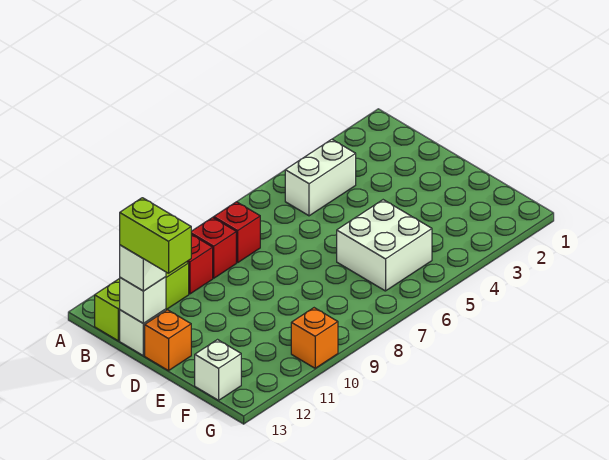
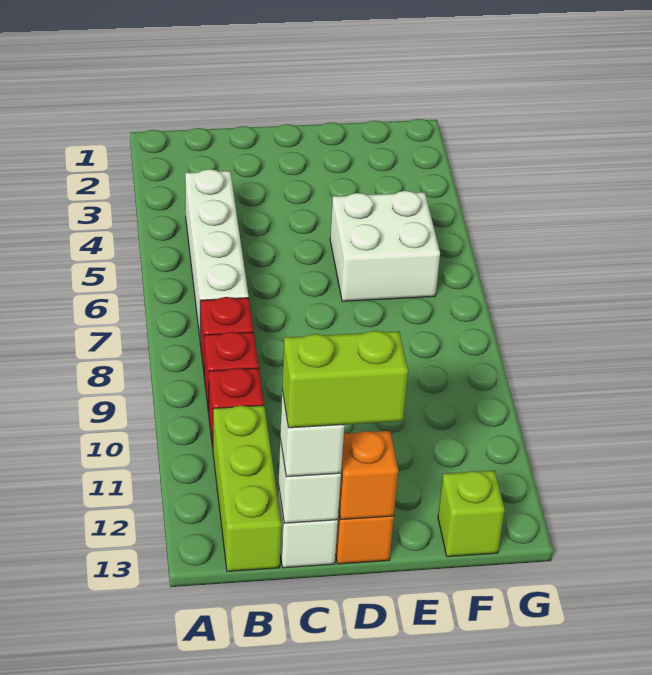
white brick B4:B5 level 1 -> white brick B4:B7 level 1
white brick F13 level 1 -> lime brick F13 level 1
orange brick G10 level 1 -> orange brick D13 level 2

